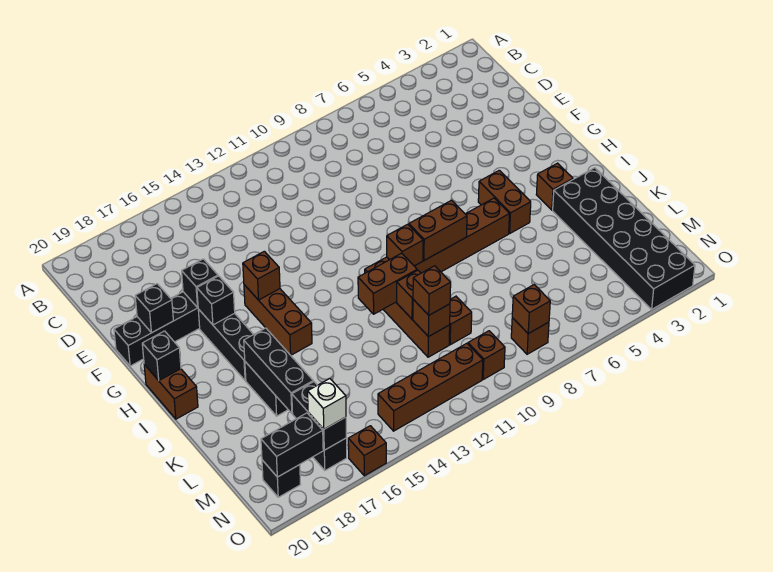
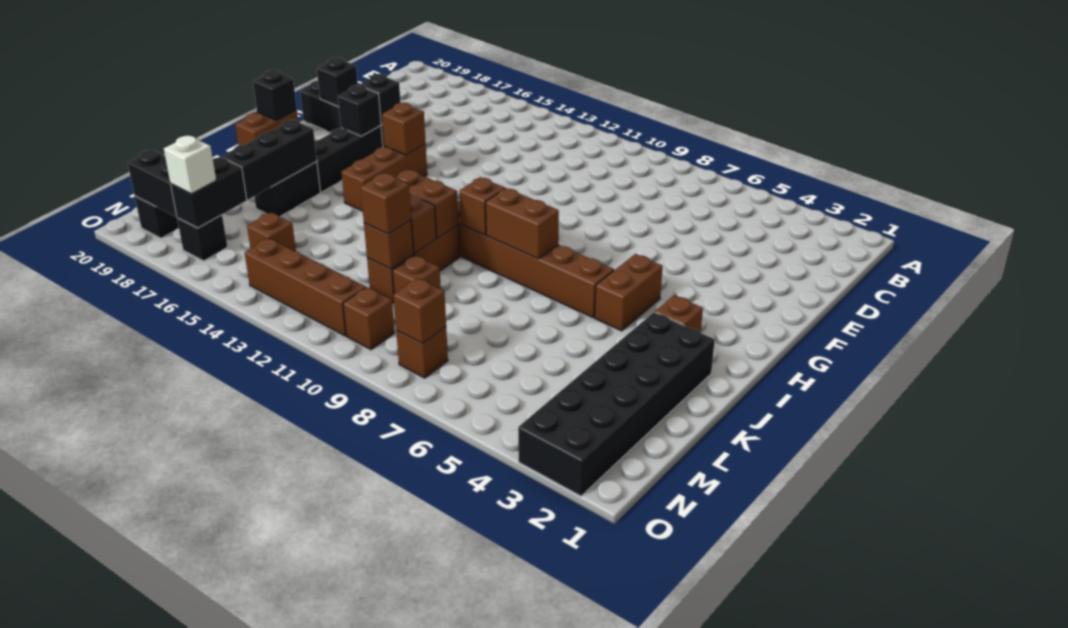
brown brick O16 level 1 -> brown brick M15 level 1

